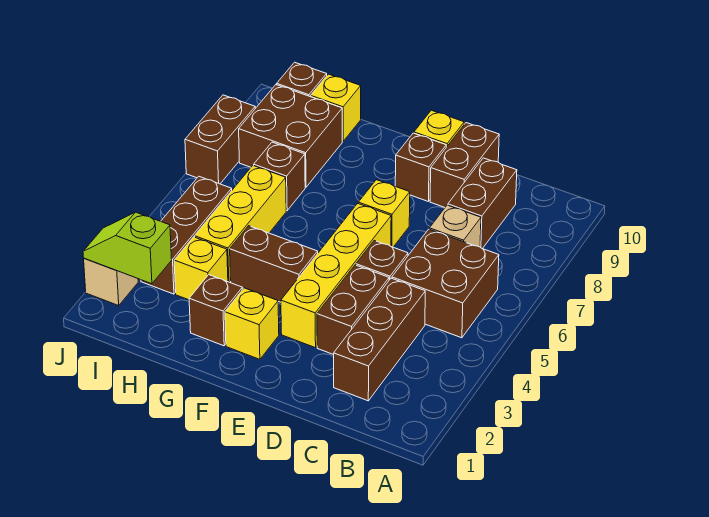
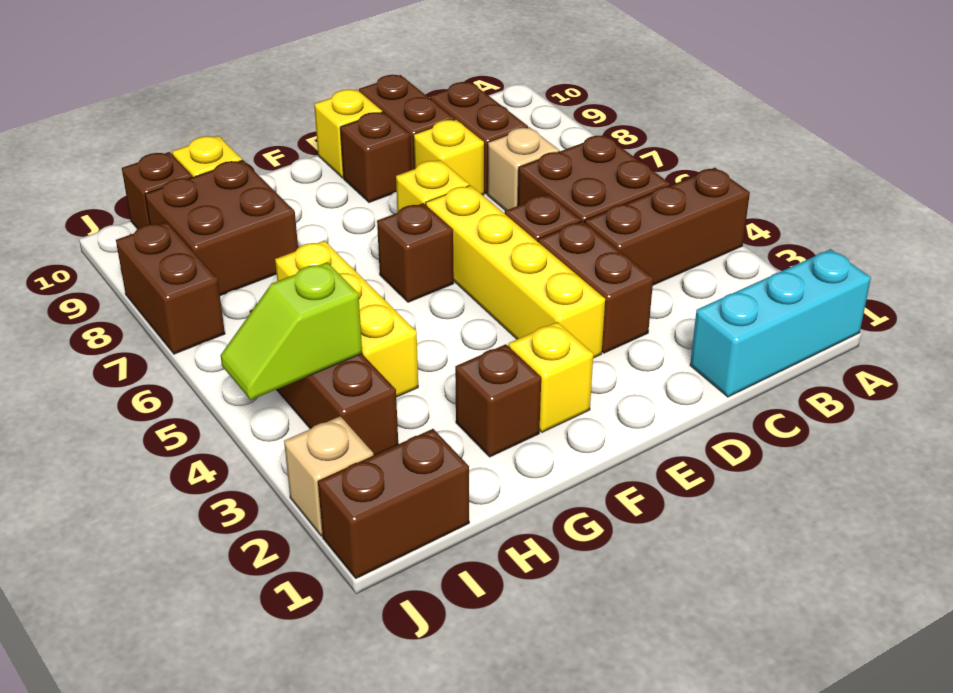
none -> cyan brick A1:C1 level 1
brown brick C2:C4 level 1 -> brown brick A4:C4 level 1
brown brick F4:G4 level 1 -> brown brick I1:J1 level 1
yellow brick H3 level 1 -> yellow brick D8 level 1
brown brick H7 level 1 -> brown brick F6 level 1
lime slope I2:J2 level 2 top I -> lime slope I4:J4 level 2 top I

